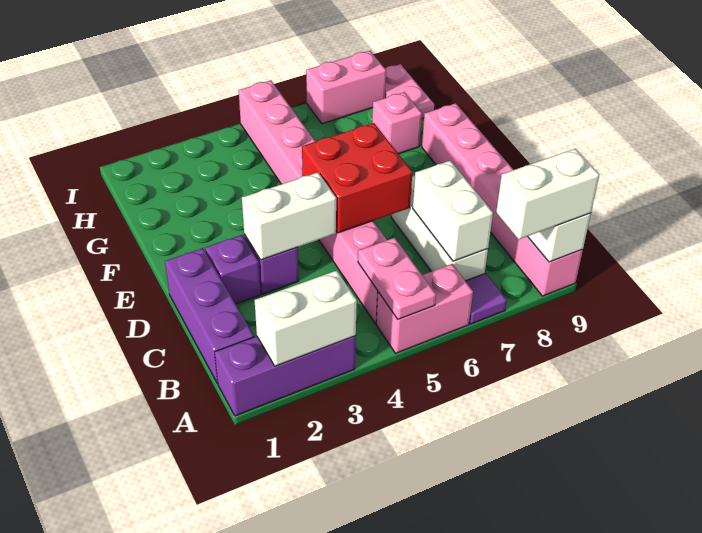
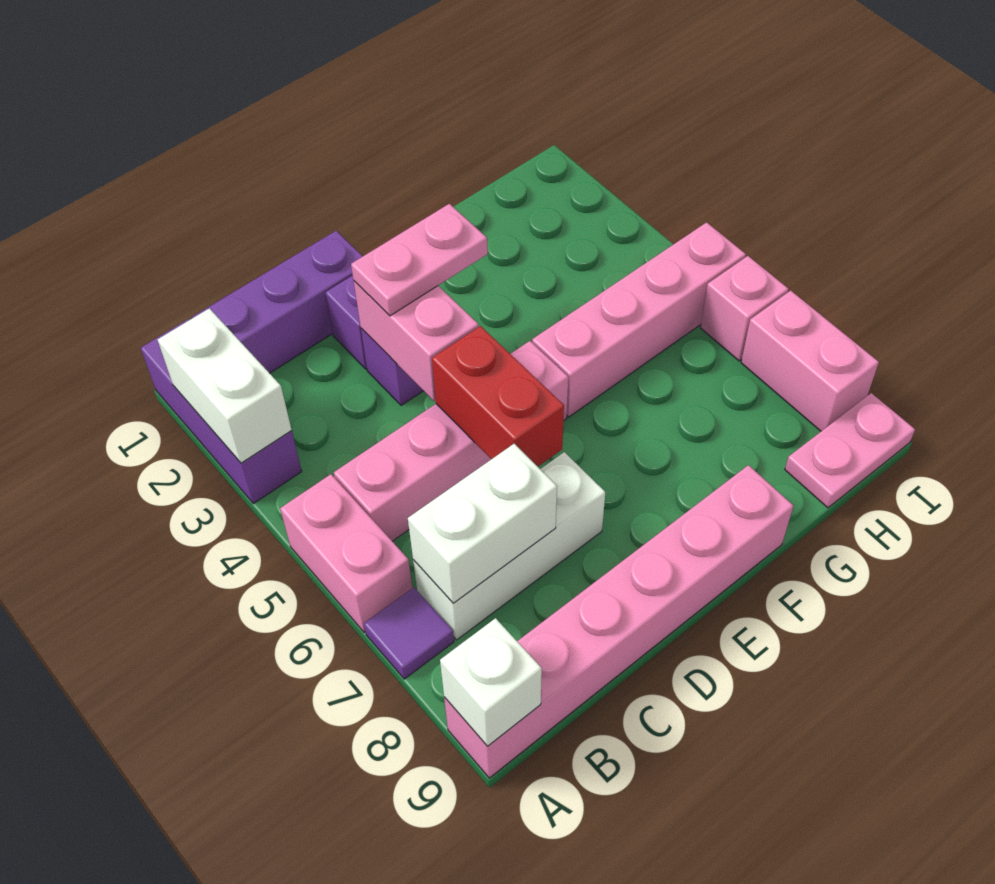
pink plate A5:B5 level 2 -> pink plate D3:E3 level 3
white brick A8:A9 level 3 -> none
white brick D3:D4 level 2 -> pink brick D3:D4 level 2
red brick D5:E6 level 2 -> red brick D5:D6 level 2
pink brick G8 level 1 -> pink brick I6 level 1

